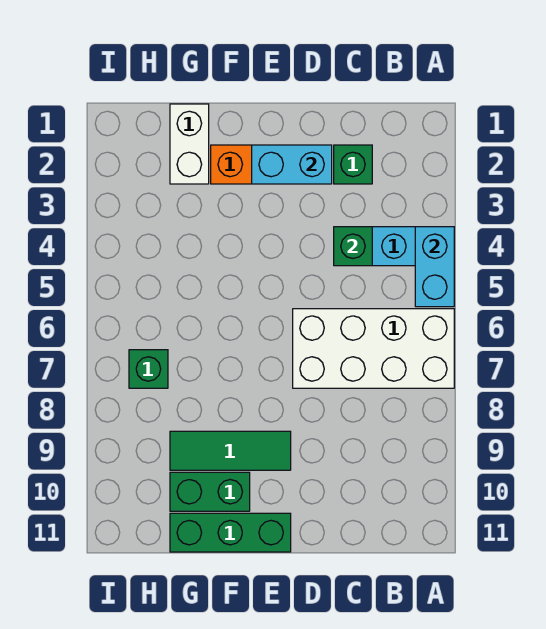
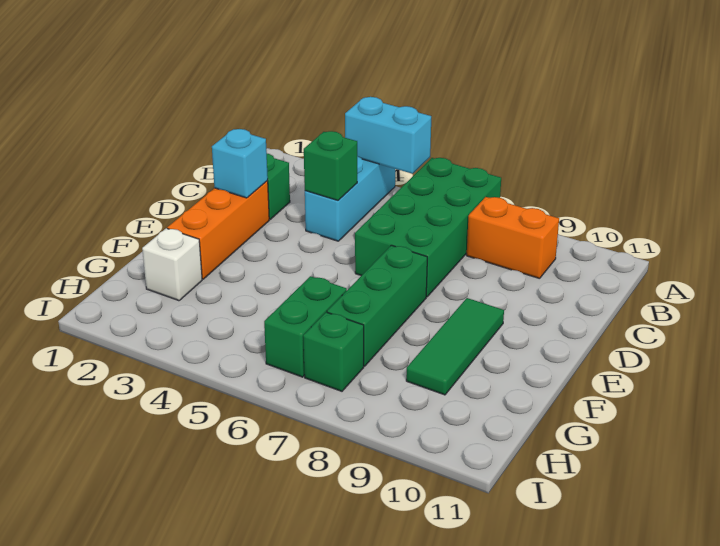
white brick A6:D7 level 1 -> green brick A6:D7 level 1
none -> orange brick B8:B9 level 1
cyan brick D2:E2 level 2 -> cyan brick D2 level 2
green brick E11:G11 level 1 -> green brick E7:G7 level 1
green brick F10:G10 level 1 -> green brick G6:H6 level 1
white brick G1:G2 level 1 -> white brick G2 level 1

